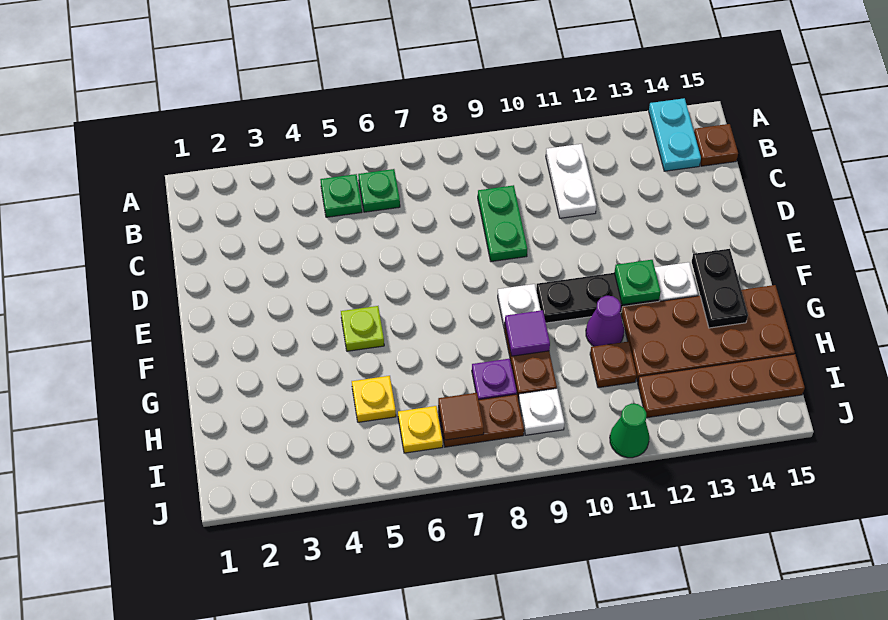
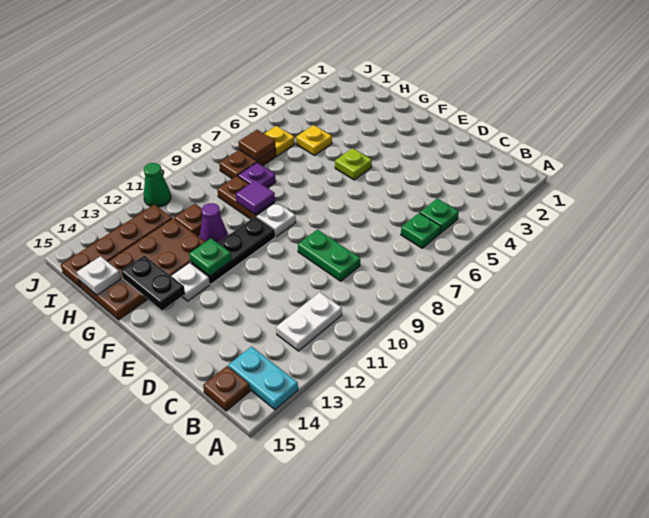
white plate B11:C11 level 1 -> white plate B11:B12 level 1
white plate I9 level 1 -> white plate H15 level 2

